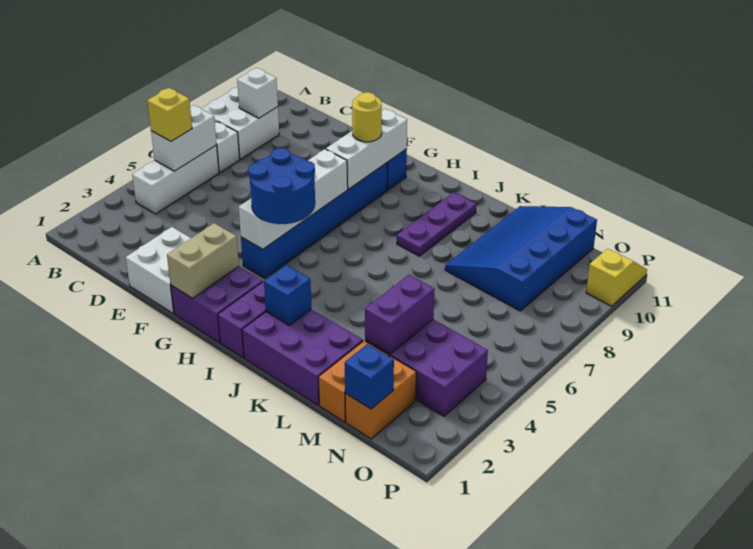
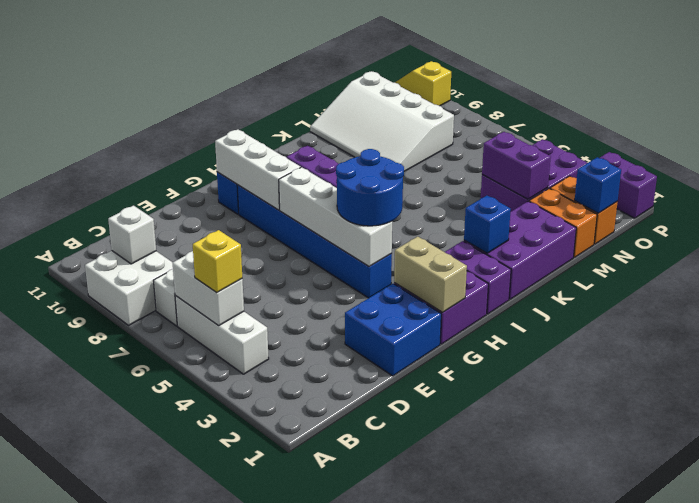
white brick E1:F2 level 1 -> blue brick E1:F2 level 1
yellow round brick G9 level 3 -> none
blue slope L8:N11 level 1 top N -> white slope L8:N11 level 1 top N
none -> purple brick P1:P2 level 1

